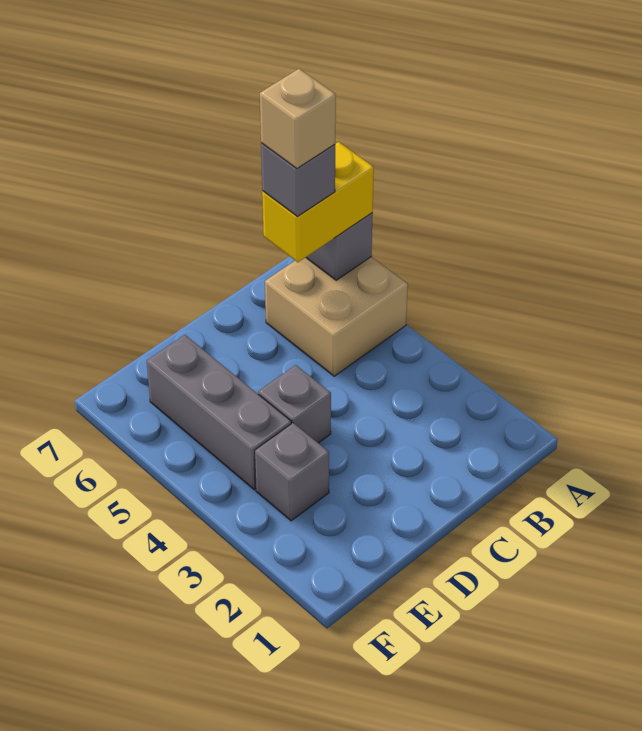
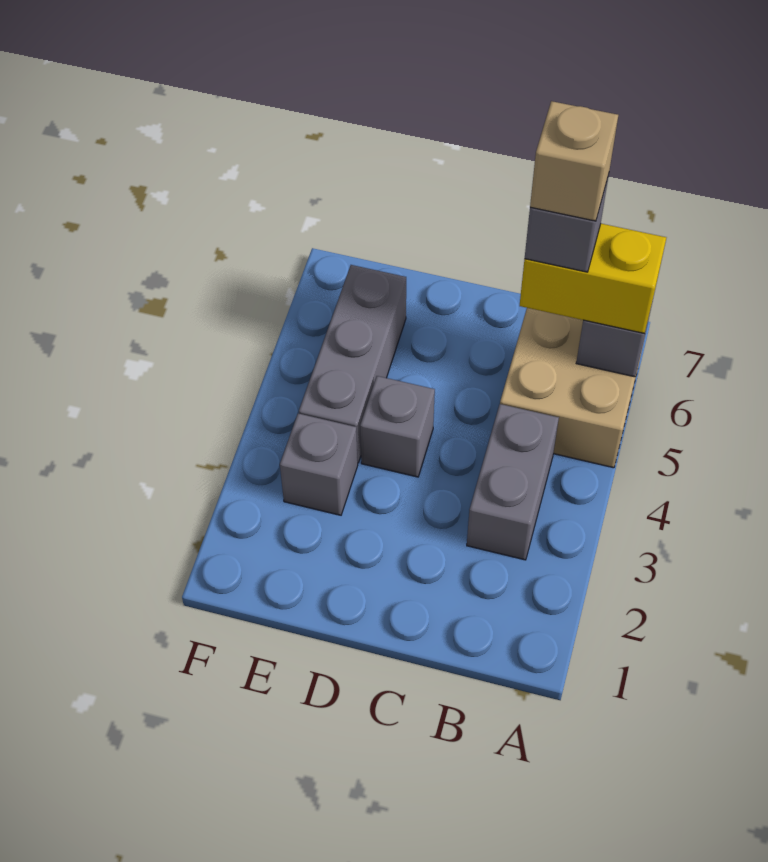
none -> grey brick B3:B4 level 1

